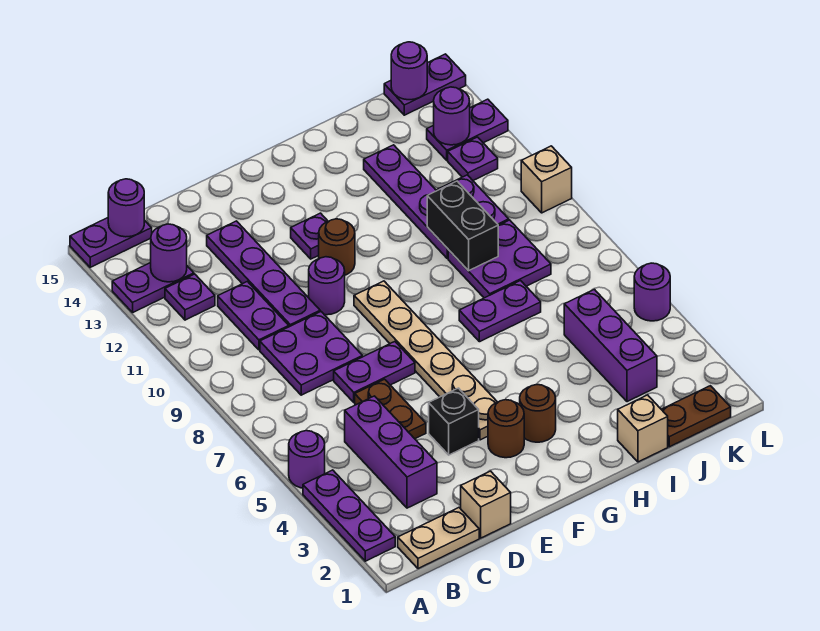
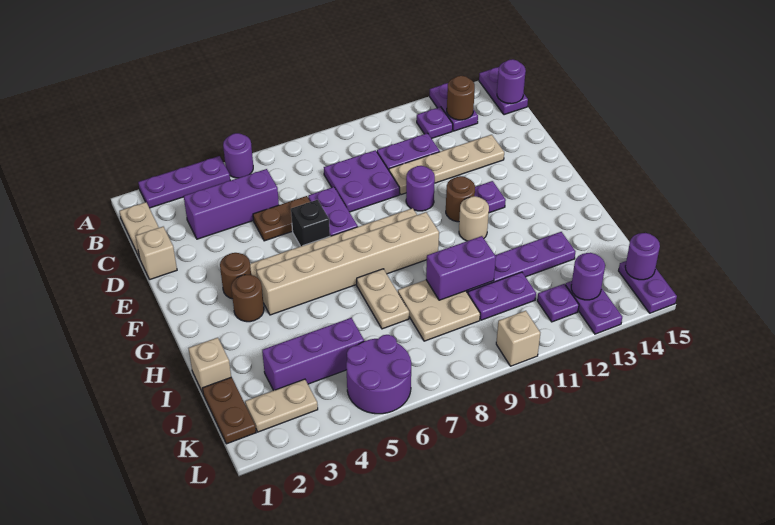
purple round brick B13 level 2 -> brown round brick B13 level 2
purple plate D10:D13 level 1 -> tan plate D10:D13 level 1
black brick E4 level 1 -> black brick E6 level 1
none -> tan brick G4:G9 level 1
none -> tan round brick G11 level 1
purple plate H7:I7 level 1 -> tan plate H7:I7 level 1
purple plate I8:J9 level 1 -> tan plate I8:J9 level 1
black brick I9:I10 level 2 -> purple brick I9:I10 level 2
none -> tan plate K2:K3 level 1
purple round brick L5 level 1 -> purple round brick K5:L6 level 1

